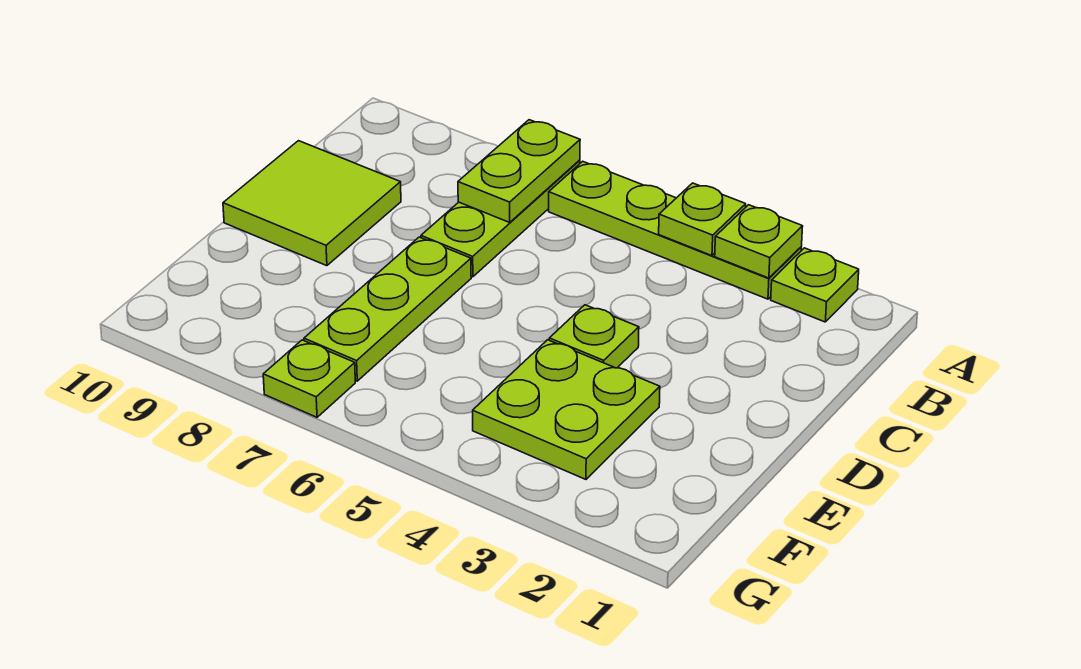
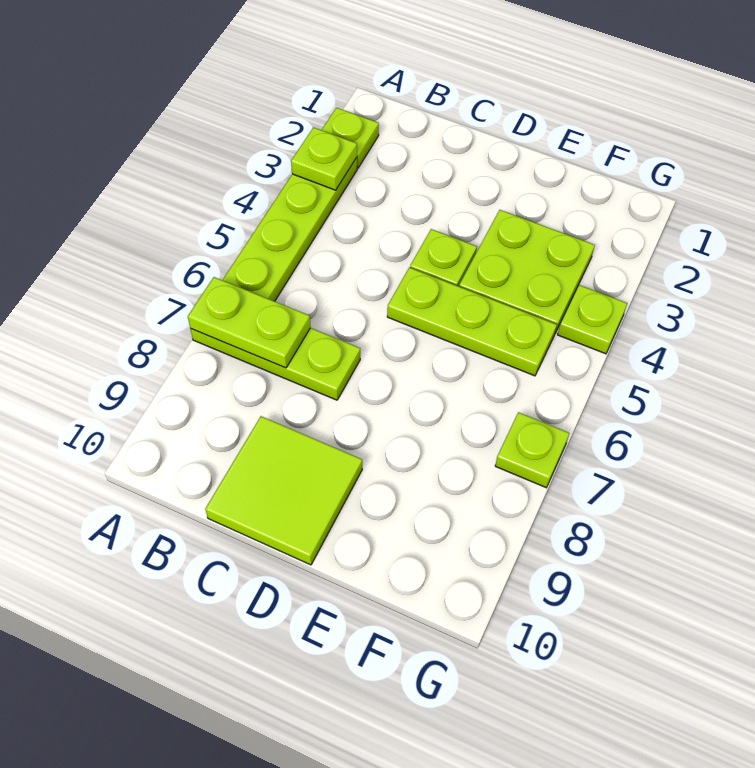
lime plate A4 level 2 -> lime plate G4 level 1
lime plate D7:F7 level 1 -> lime plate D5:F5 level 1

